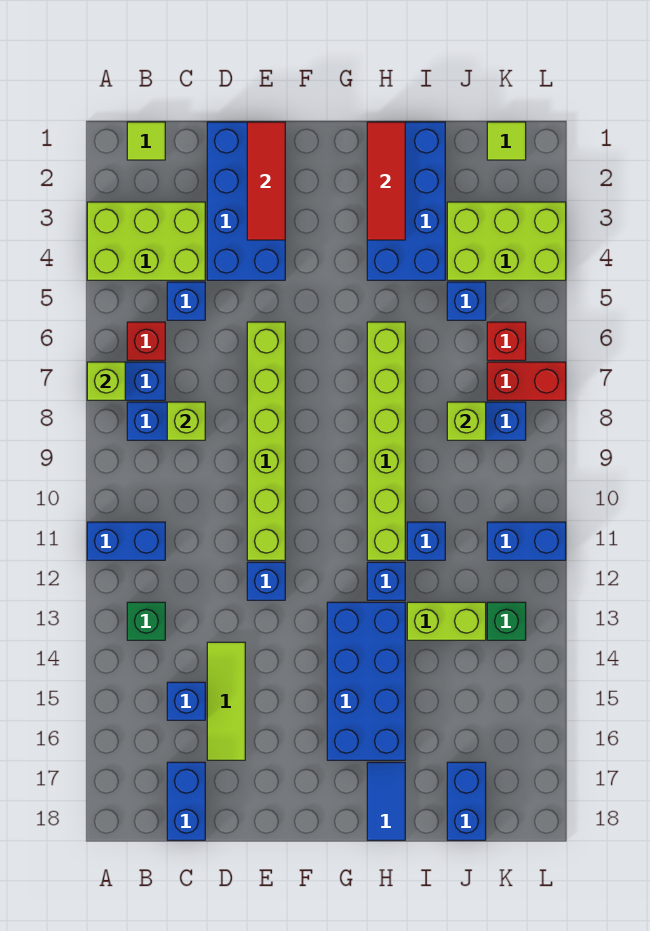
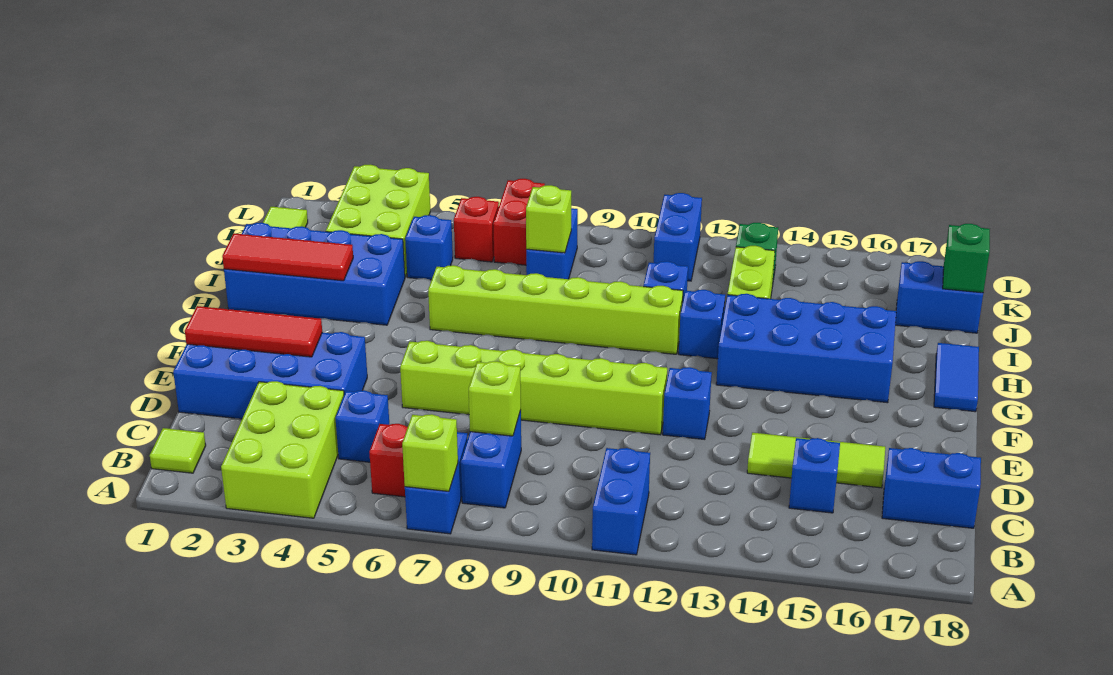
green brick B13 level 1 -> green brick J18 level 2
blue tile H17:H18 level 1 -> blue tile G18:H18 level 1

